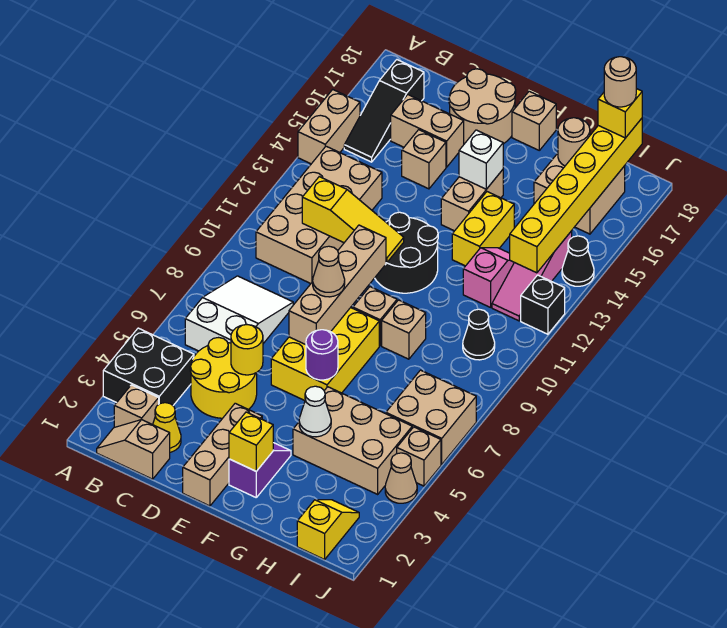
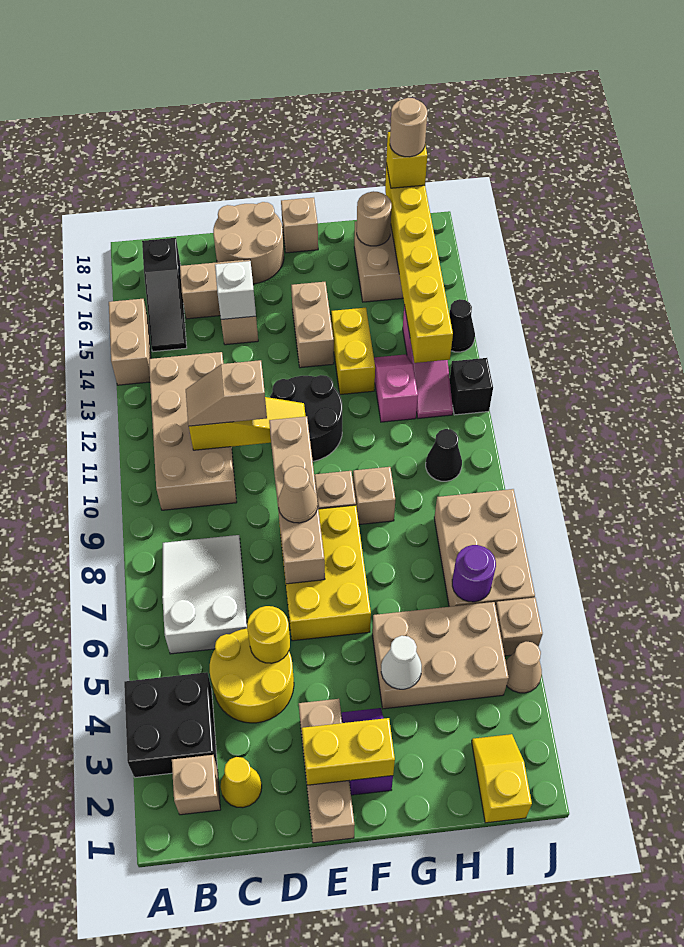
tan slope B1:C1 level 1 top C -> tan slope C11:D11 level 3 top D
yellow brick F2 level 2 -> yellow brick E2:F2 level 2
purple round brick F6 level 2 -> purple round brick I6 level 2
white brick F15 level 2 -> white brick D15 level 2
tan brick I6:J7 level 1 -> tan brick I6:J8 level 1

